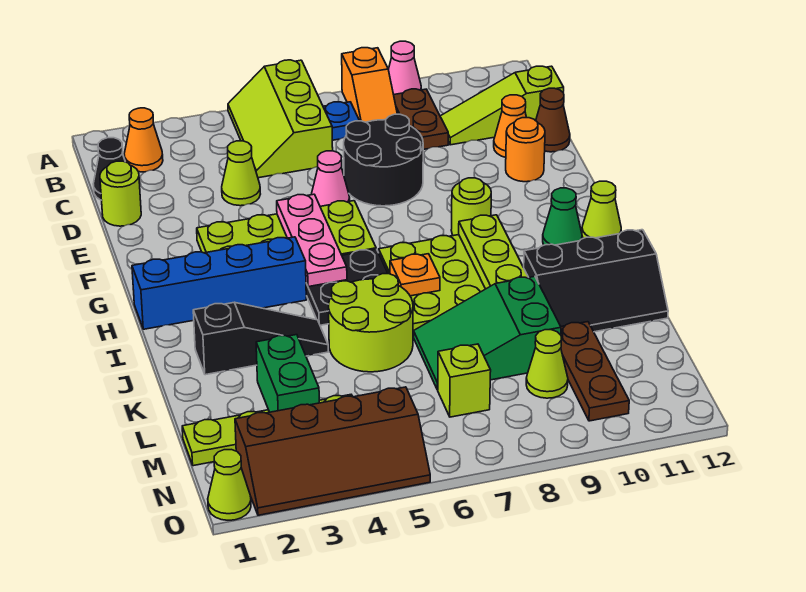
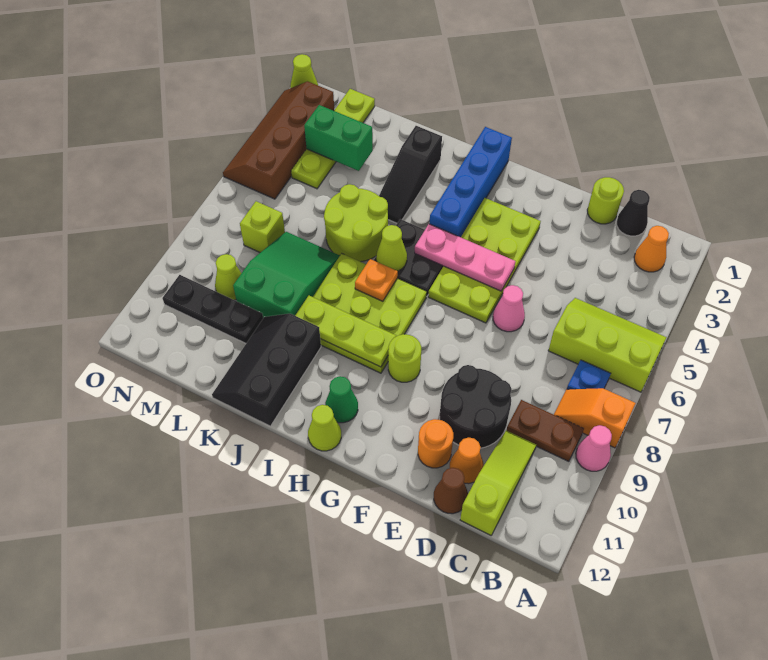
lime cone D4 level 1 -> lime cone I6 level 2
black round brick D7:E8 level 1 -> black round brick D9:E10 level 1
brown plate L10:N10 level 1 -> black plate L10:N10 level 1

